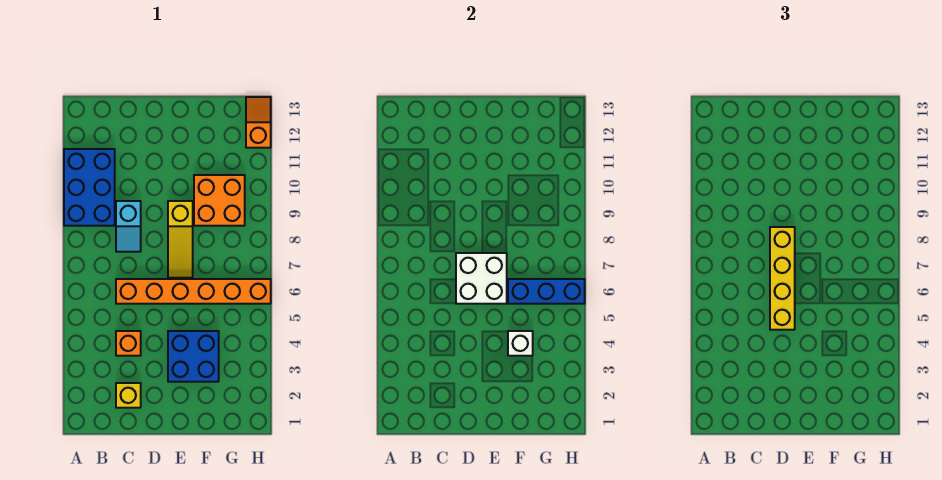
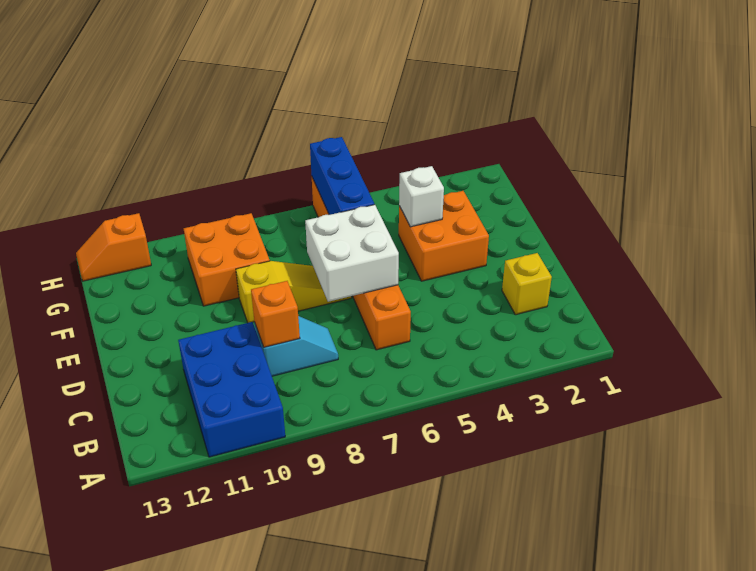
blue brick A9:B11 level 1 -> blue brick A10:C11 level 1
orange brick C4 level 1 -> orange brick C9 level 2
yellow brick D5:D8 level 3 -> none
blue brick E3:F4 level 1 -> orange brick E3:F4 level 1

